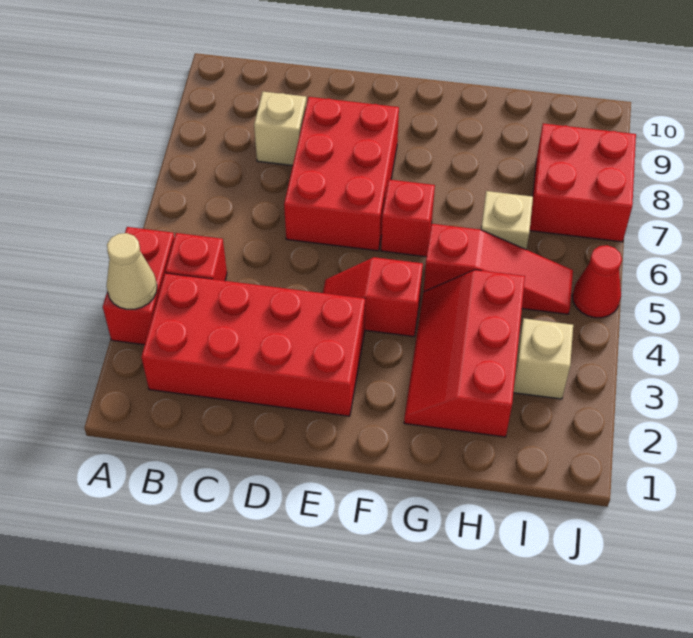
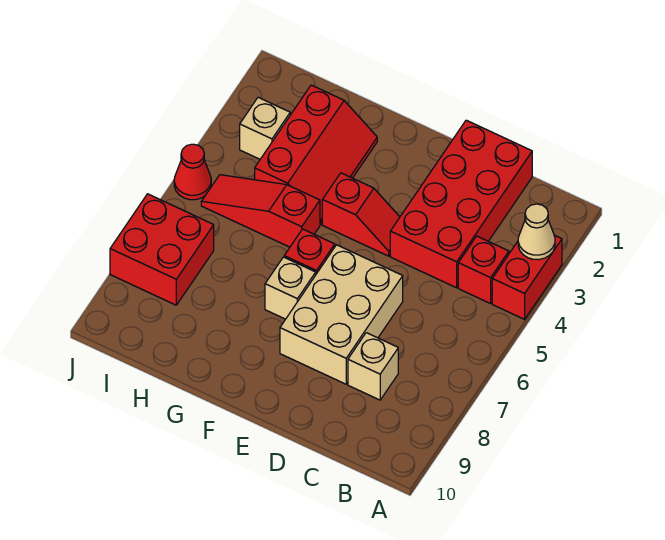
red brick B2:E3 level 1 -> red brick C1:D4 level 1
red brick D6:E8 level 1 -> tan brick D6:E8 level 1
tan brick H6 level 1 -> tan brick F7 level 1

